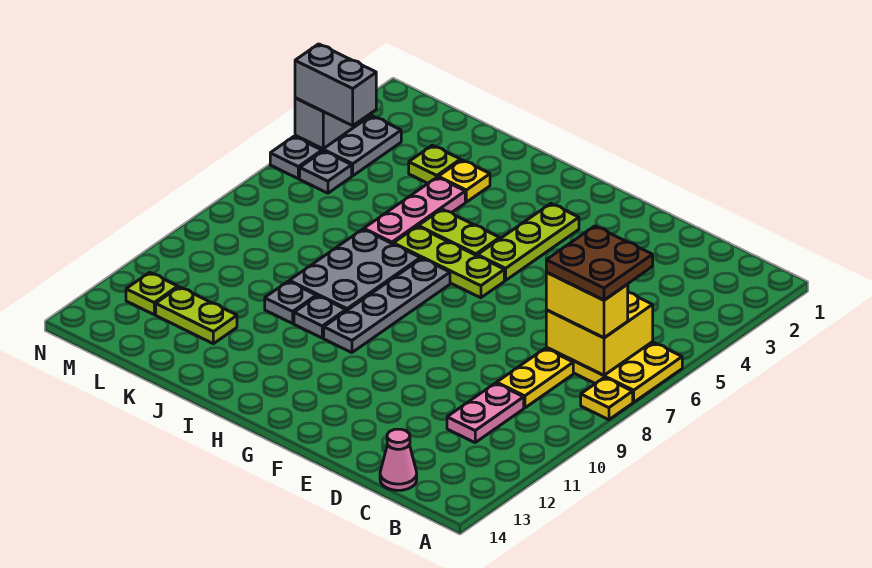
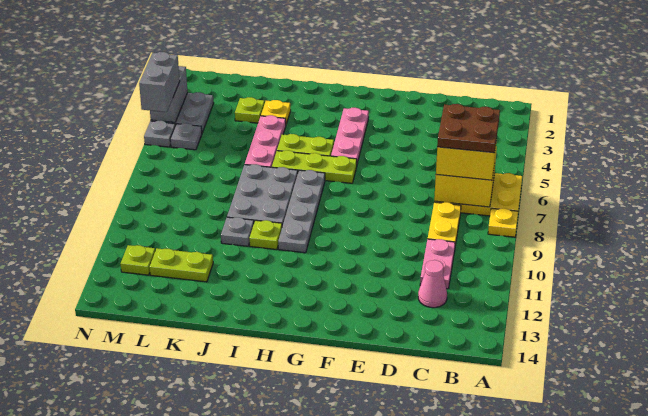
pink cone C14 level 1 -> pink cone C12 level 1
lime plate G3:G5 level 1 -> pink plate G3:G5 level 1
grey plate I10 level 1 -> lime plate I10 level 1
grey brick M4:N4 level 3 -> grey brick N4:N5 level 3

